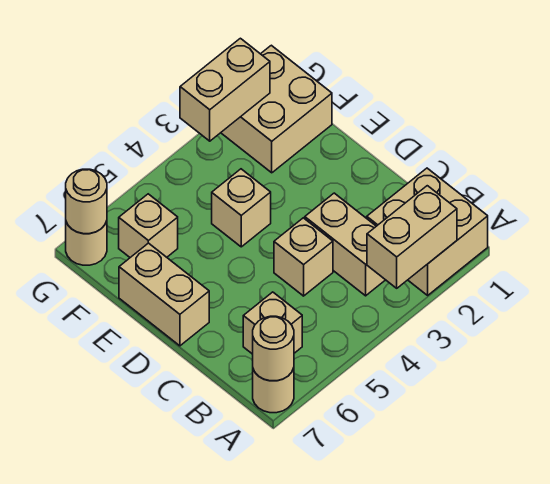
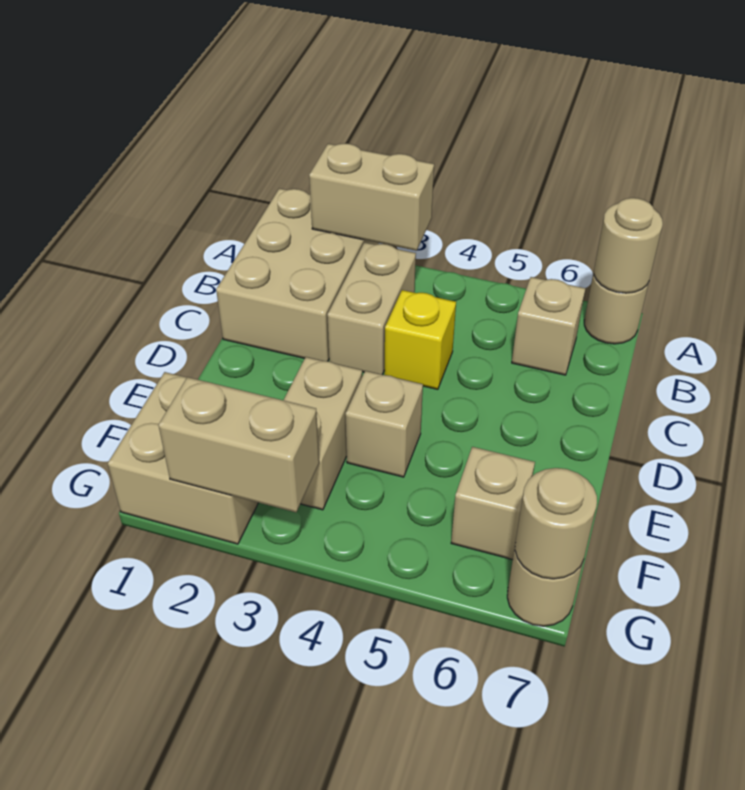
tan brick A1:B2 level 1 -> tan brick A1:C2 level 1
tan brick C4 level 1 -> yellow brick C4 level 1
tan brick D7:E7 level 1 -> tan brick E3:F3 level 1

